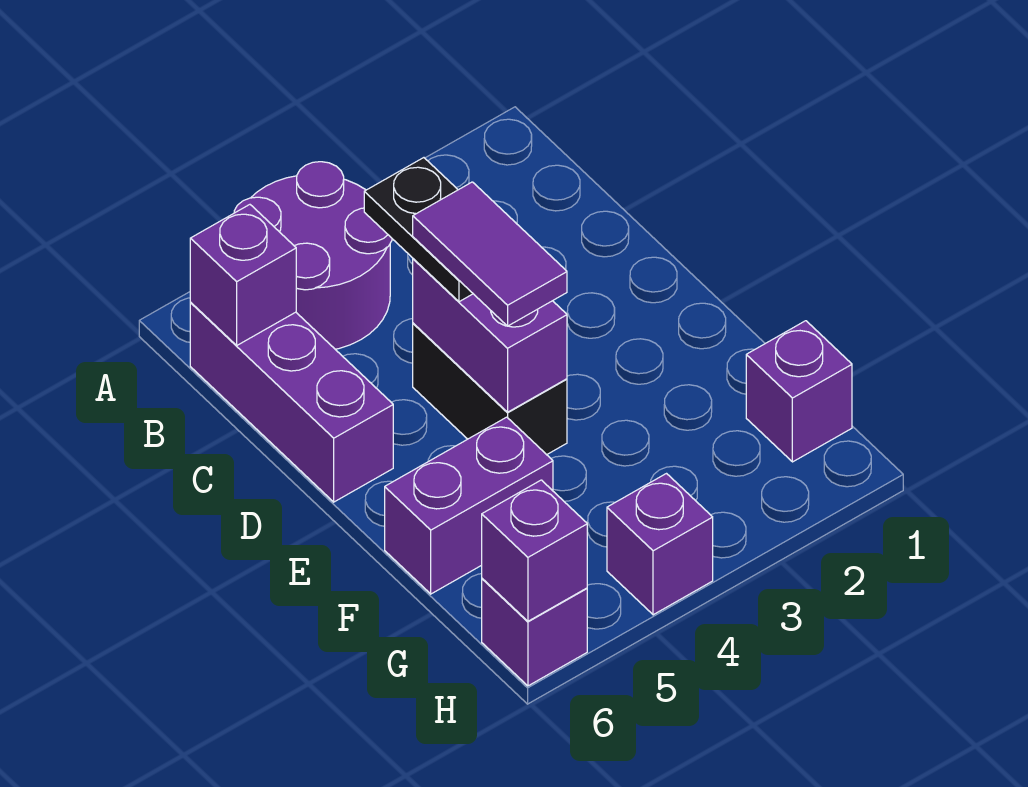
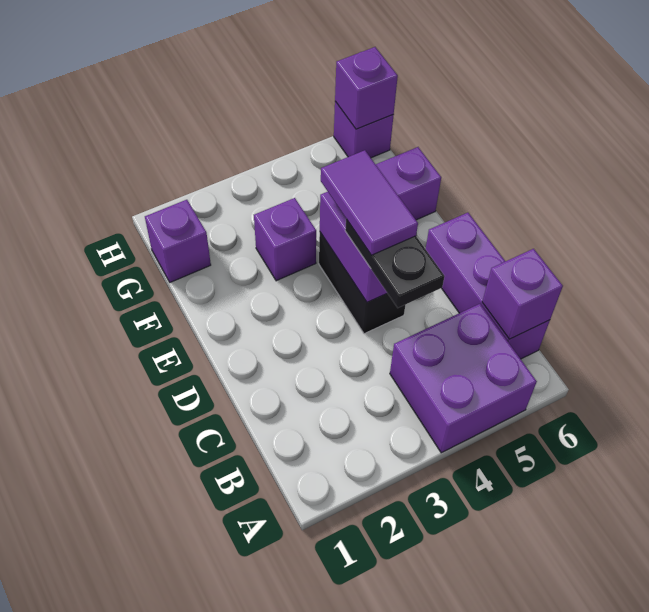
purple round brick A4:B5 level 1 -> purple brick A4:B5 level 1
purple brick H4 level 1 -> purple brick F3 level 1

